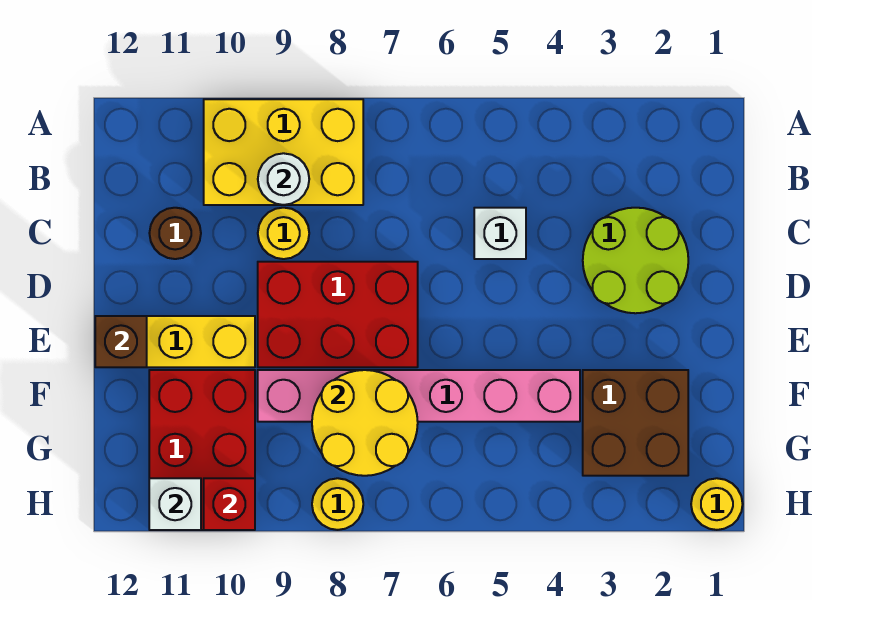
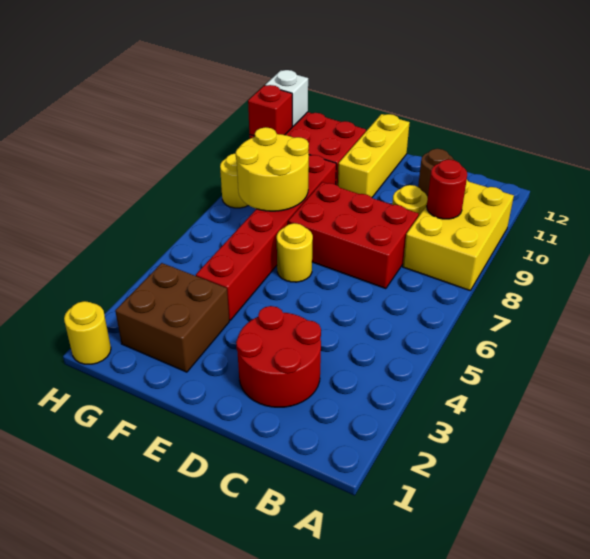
white round brick B9 level 2 -> red round brick B9 level 2
lime round brick C2:D3 level 1 -> red round brick C2:D3 level 1
white brick C5 level 1 -> none
red brick D7:E9 level 1 -> red brick C7:E8 level 1
none -> yellow round brick E6 level 1
brown brick E12 level 2 -> none
pink brick F4:F9 level 1 -> red brick F4:F9 level 1

